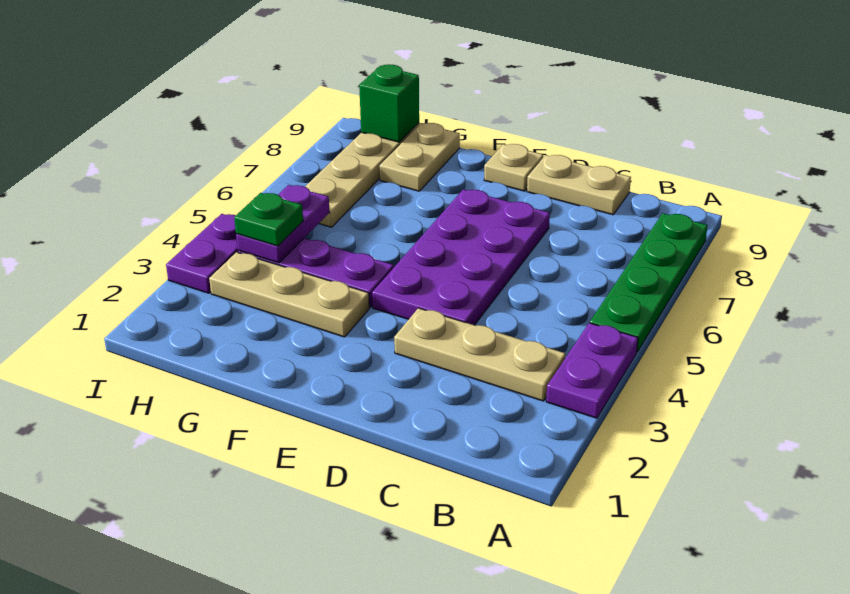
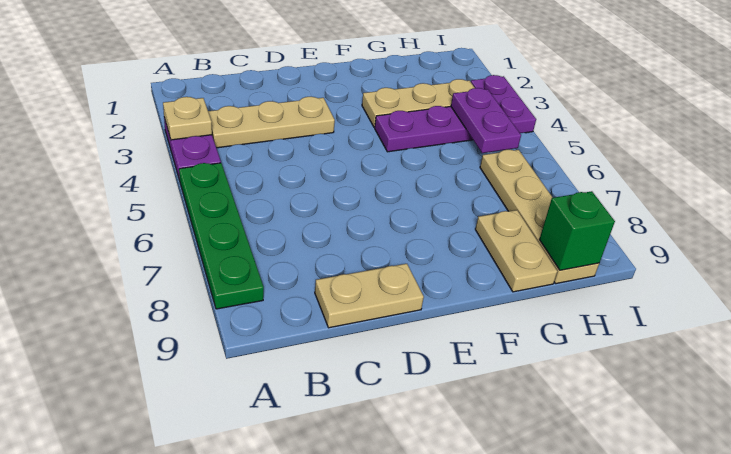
purple plate D4:E7 level 1 -> none
tan plate E9 level 1 -> tan plate A3 level 2
green plate H4 level 3 -> none

